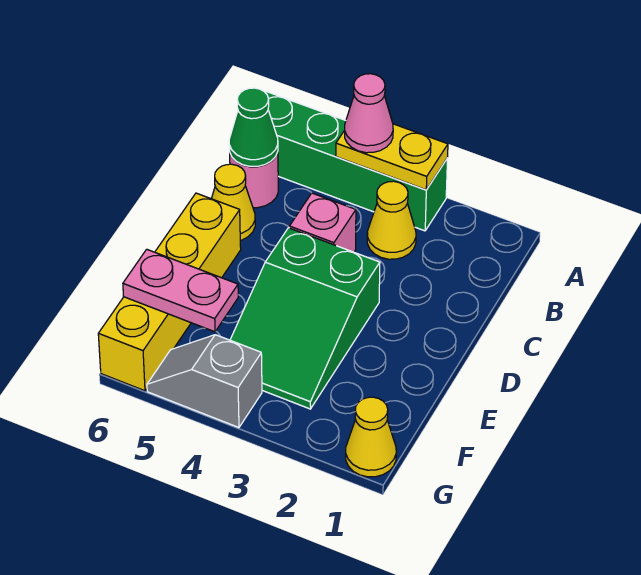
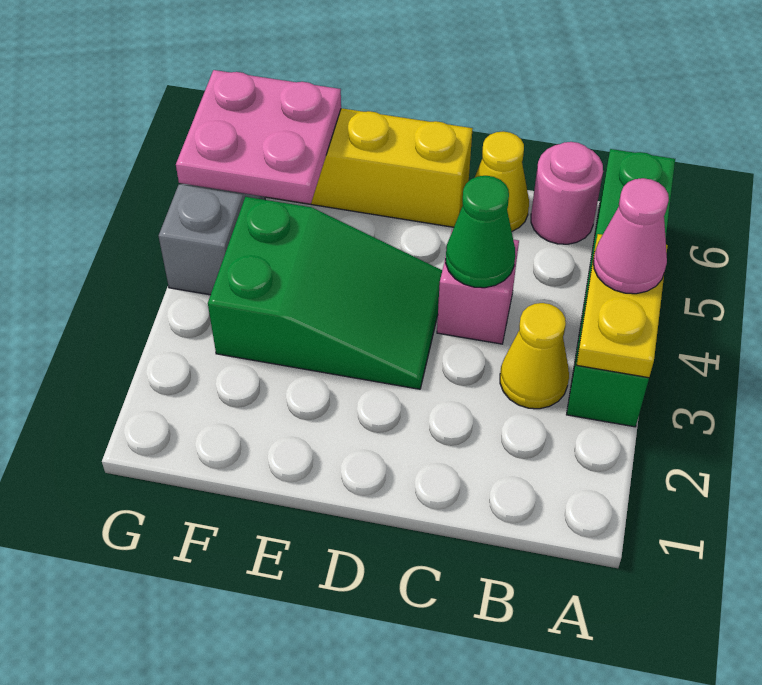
green cone B6 level 2 -> green cone C4 level 2
green slope D3:F4 level 1 top D -> green slope D3:F4 level 1 top F
pink plate F5:F6 level 2 -> pink plate F5:G6 level 2
yellow cone G1 level 1 -> none

